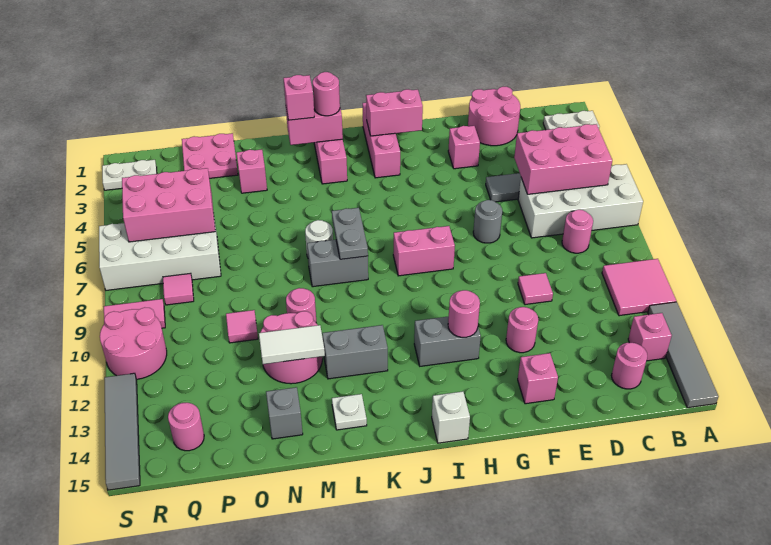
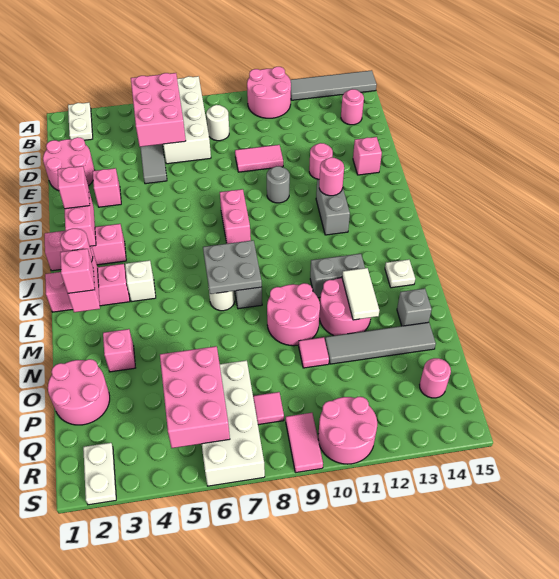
pink tile A10:B11 level 1 -> pink round brick A10:B11 level 1
pink brick B13 level 1 -> pink brick H2 level 3
pink round brick C8 level 1 -> white round brick C8 level 1
pink tile E10 level 1 -> pink tile E9:E10 level 1
grey round brick F7 level 1 -> grey round brick G10 level 1
white brick I15 level 1 -> white brick K4 level 1
grey plate K7:K8 level 2 -> grey plate K7:L8 level 2
grey brick K12:L12 level 1 -> grey brick L11:L12 level 1
pink round brick M10 level 1 -> pink round brick M9:N10 level 1
pink plate O1:P2 level 1 -> pink round brick O1:P2 level 1
grey tile S12:S15 level 1 -> grey tile O11:O14 level 1

